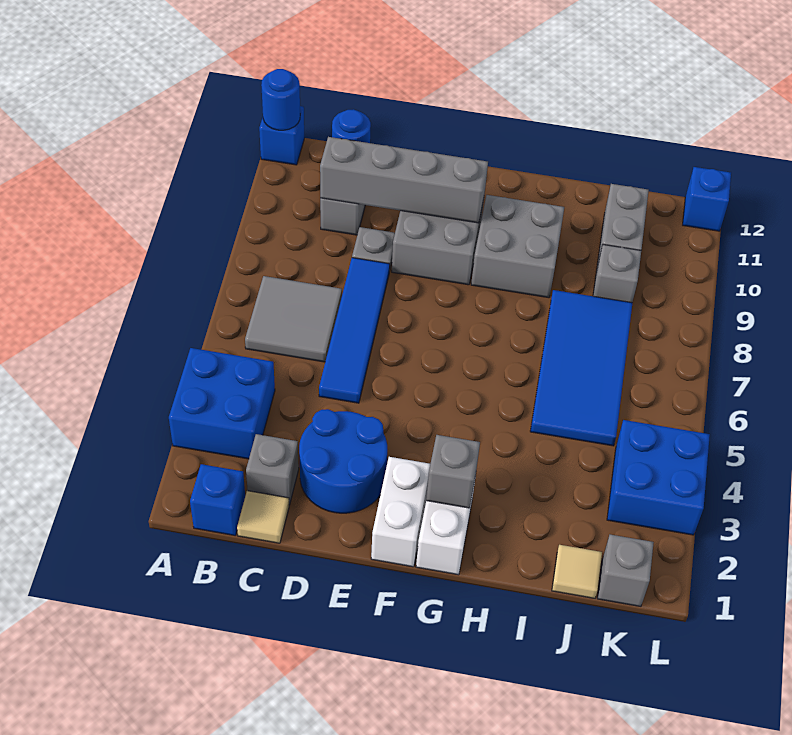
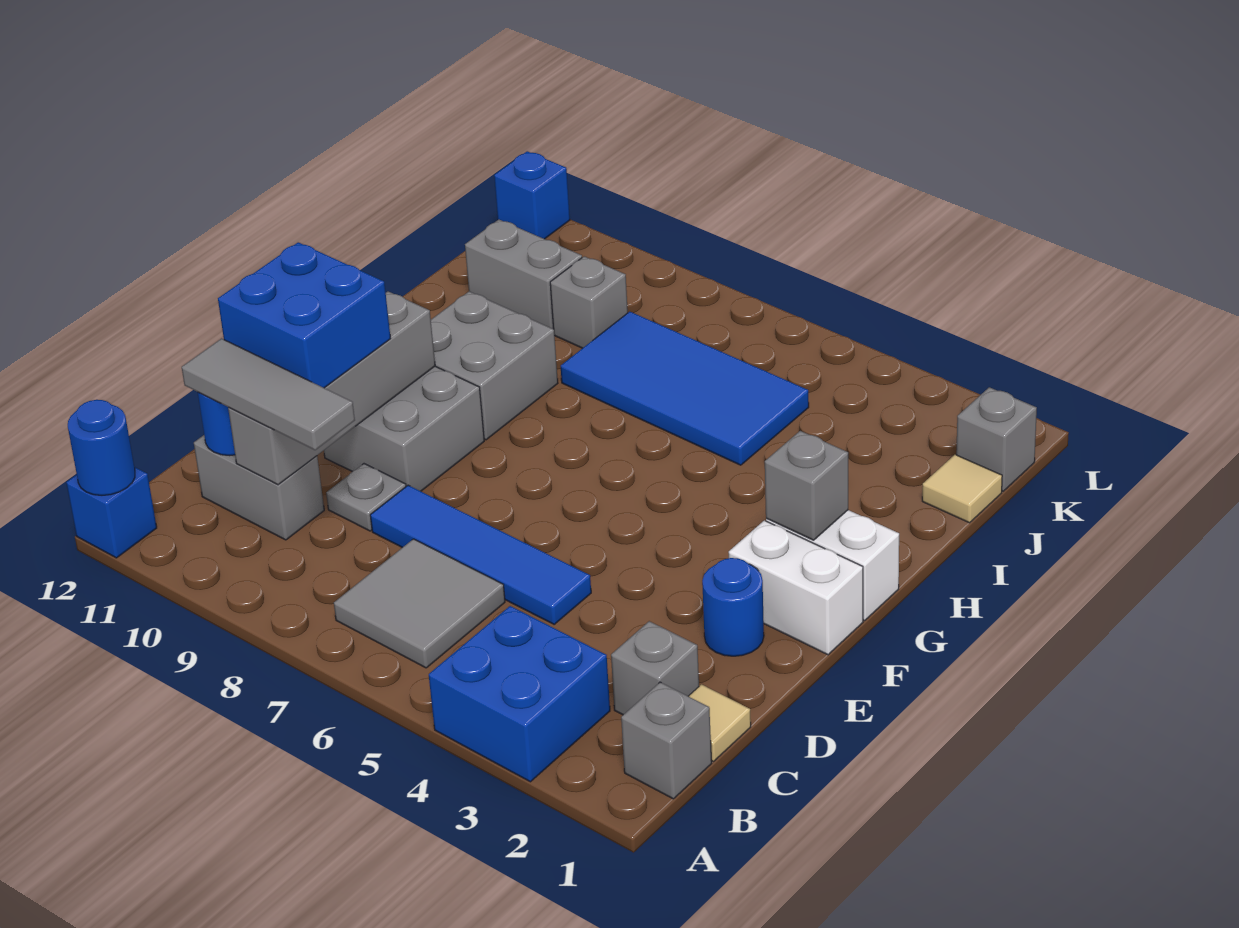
blue brick B1 level 1 -> grey brick B1 level 1
none -> grey tile C9:C11 level 3
blue round brick D2:E3 level 1 -> blue round brick E2 level 1
blue brick K3:L4 level 1 -> blue brick D10:E11 level 3

